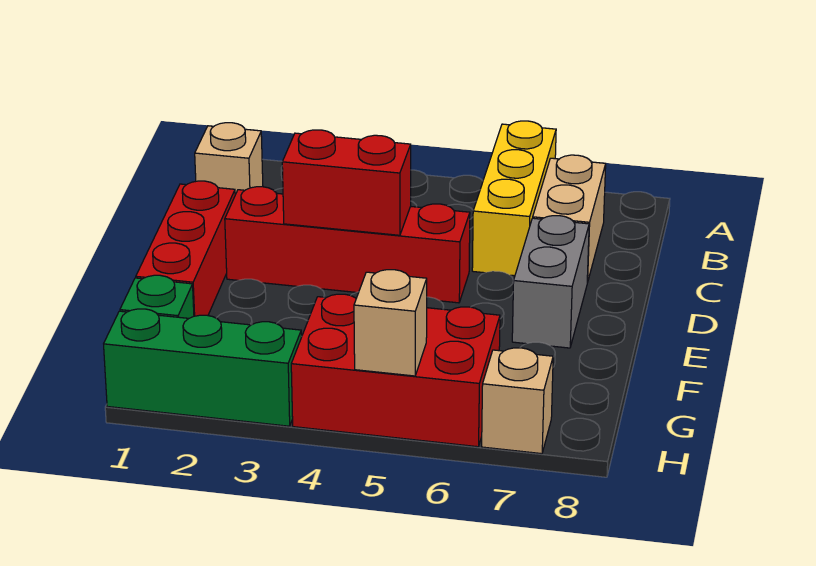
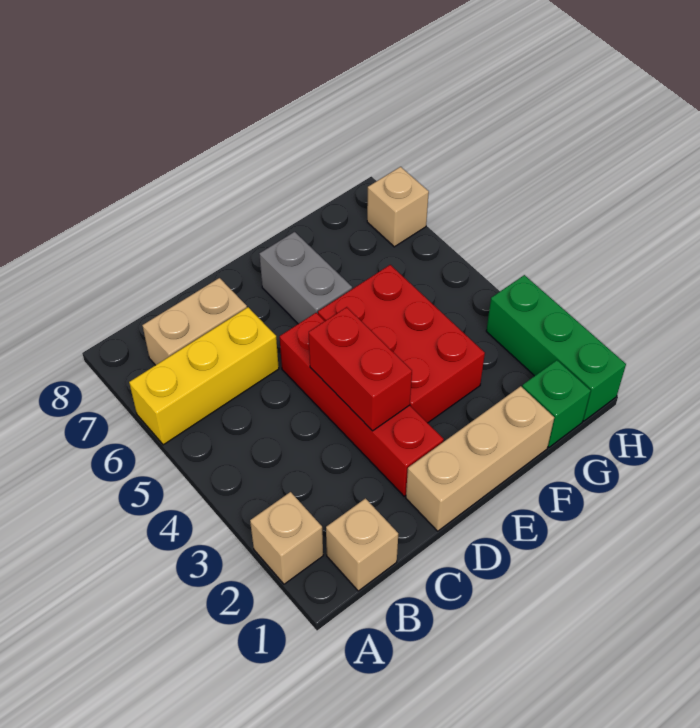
red brick D1:F1 level 1 -> tan brick D1:F1 level 1
grey brick D7:E7 level 1 -> grey brick E6:E7 level 1
red brick G4:H6 level 1 -> red brick E3:F5 level 1
tan brick H5 level 2 -> tan brick A2 level 1

